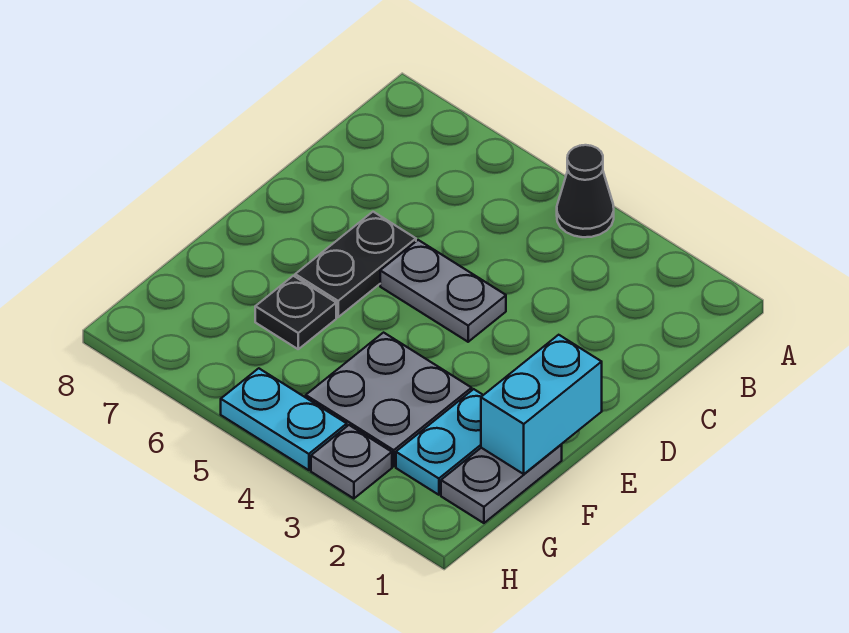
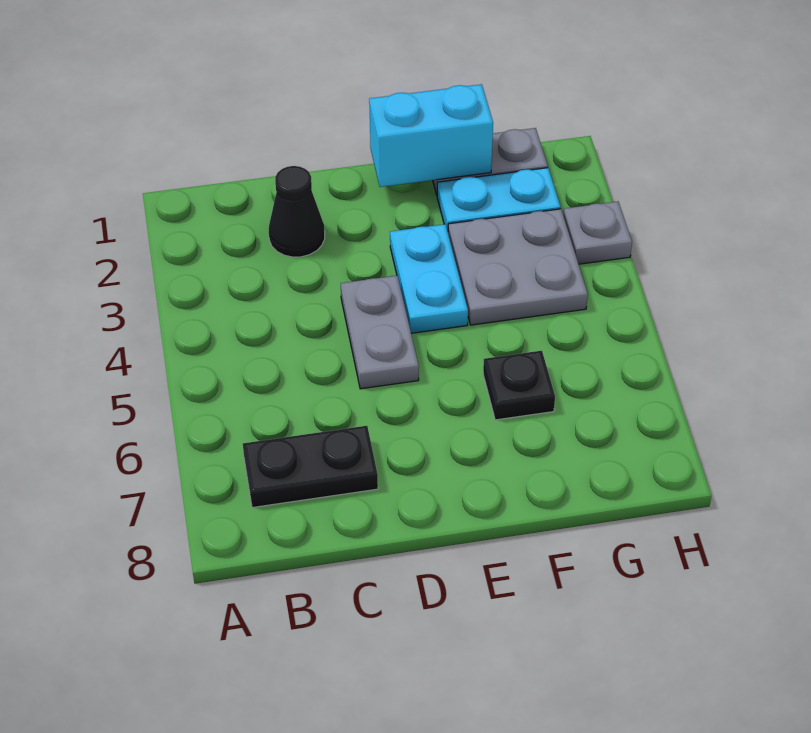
black cone A4 level 1 -> black cone C2 level 1
black plate D6:E6 level 1 -> black plate B7:C7 level 1
cyan plate H4:H5 level 1 -> cyan plate E3:E4 level 1

